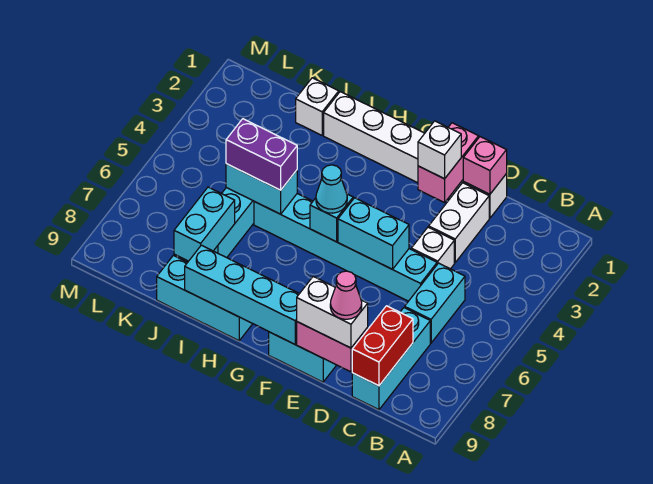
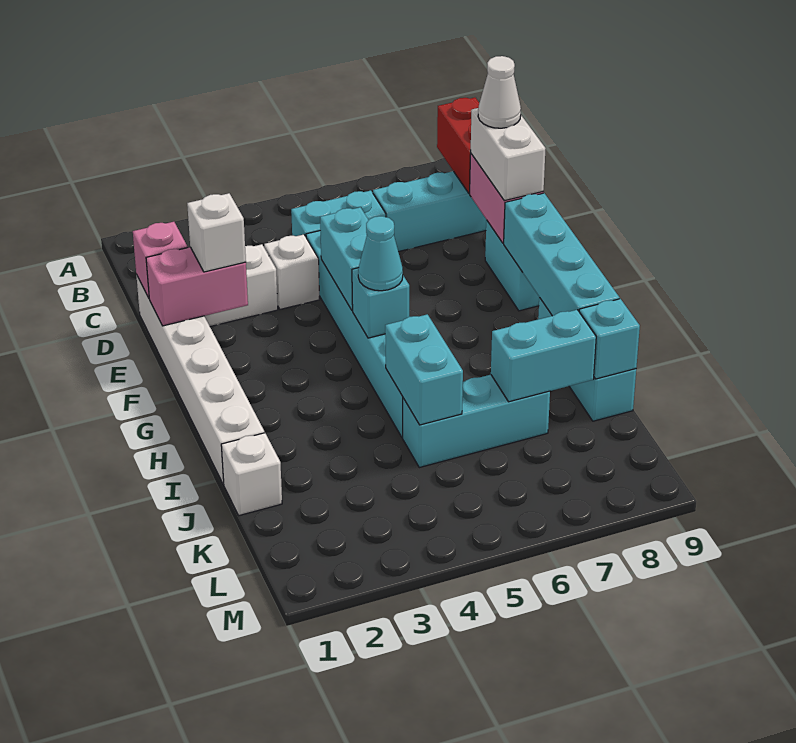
red brick C8:C9 level 2 -> red brick B9:C9 level 2
pink cone D9 level 4 -> white cone D9 level 4
purple brick I5:J5 level 3 -> none
none -> cyan brick J9 level 2

